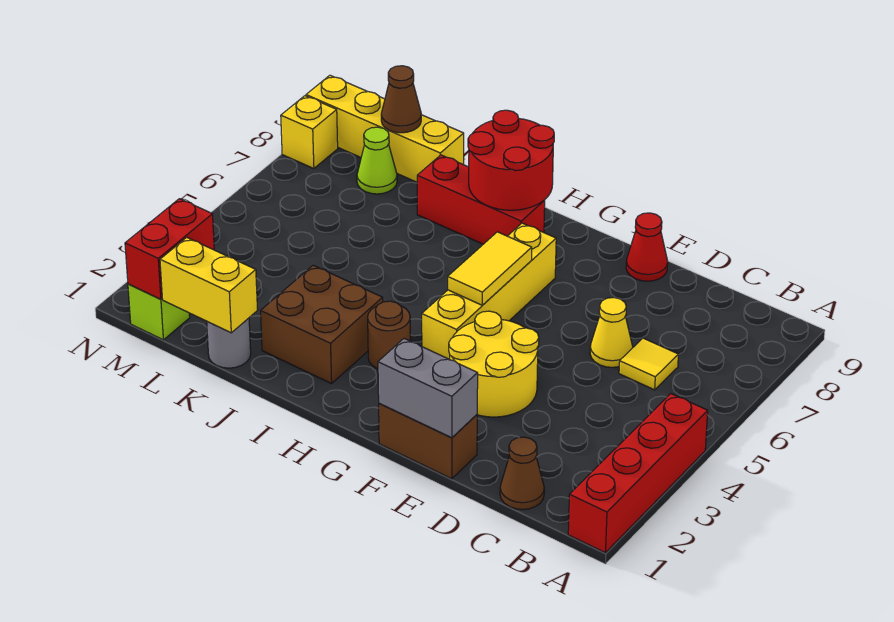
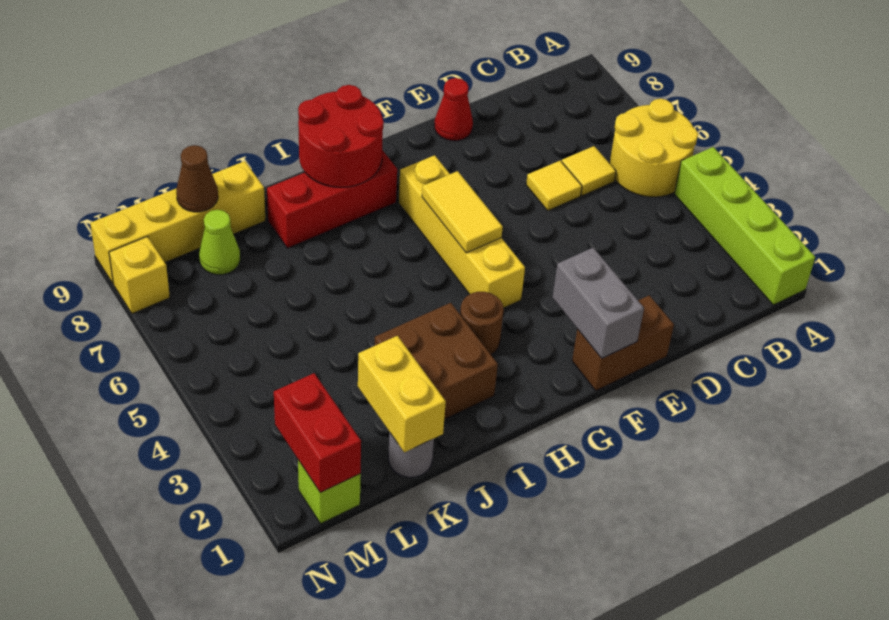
red brick A1:A4 level 1 -> lime brick A1:A4 level 1
brown cone C1 level 1 -> none
yellow cone D6 level 1 -> yellow tile D6 level 1
grey brick E1:F1 level 2 -> grey brick F1:F2 level 2
yellow round brick E3:F4 level 1 -> yellow round brick A5:B6 level 1
yellow brick K1:L1 level 2 -> yellow brick K1:K2 level 2

